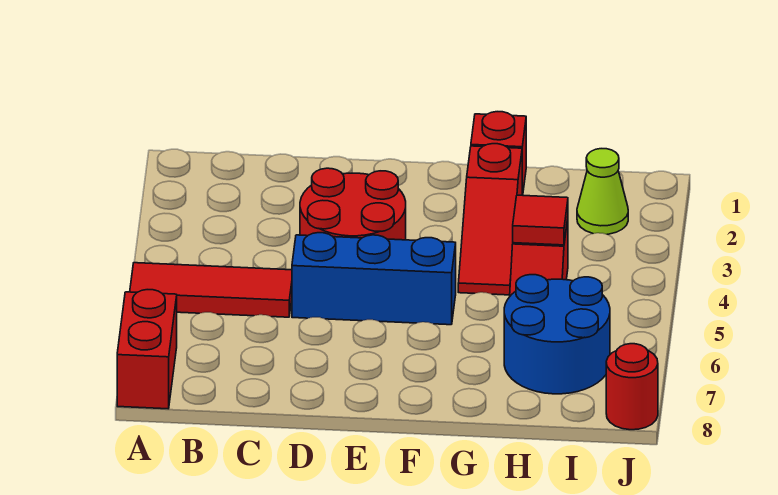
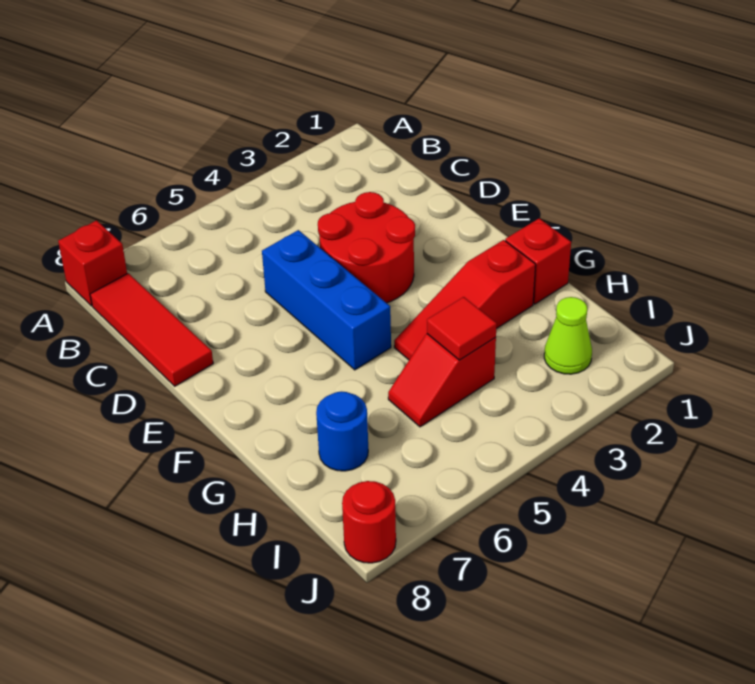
red tile A5:C5 level 1 -> red tile B8:D8 level 1
red brick A7:A8 level 1 -> red brick A8 level 1
blue round brick H6:I7 level 1 -> blue round brick H7 level 1

